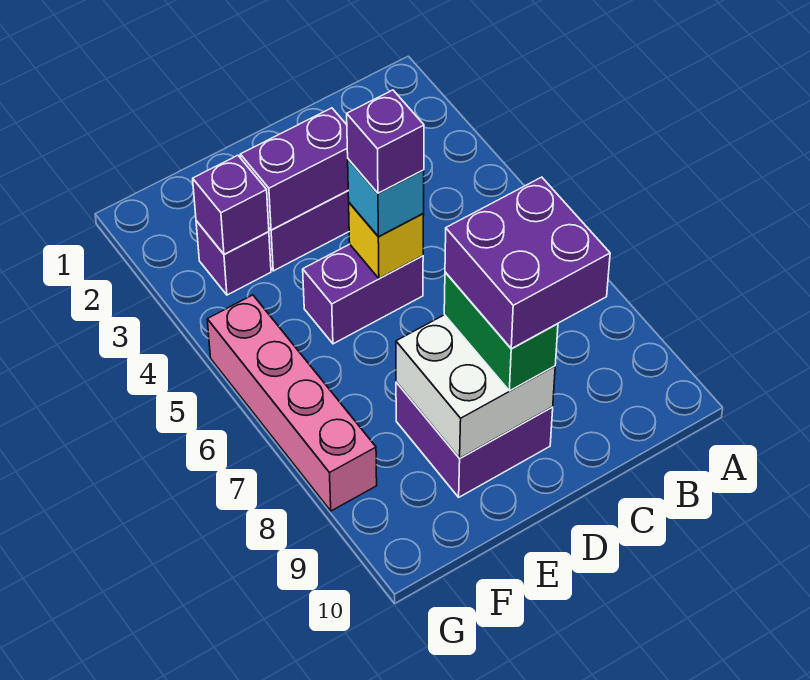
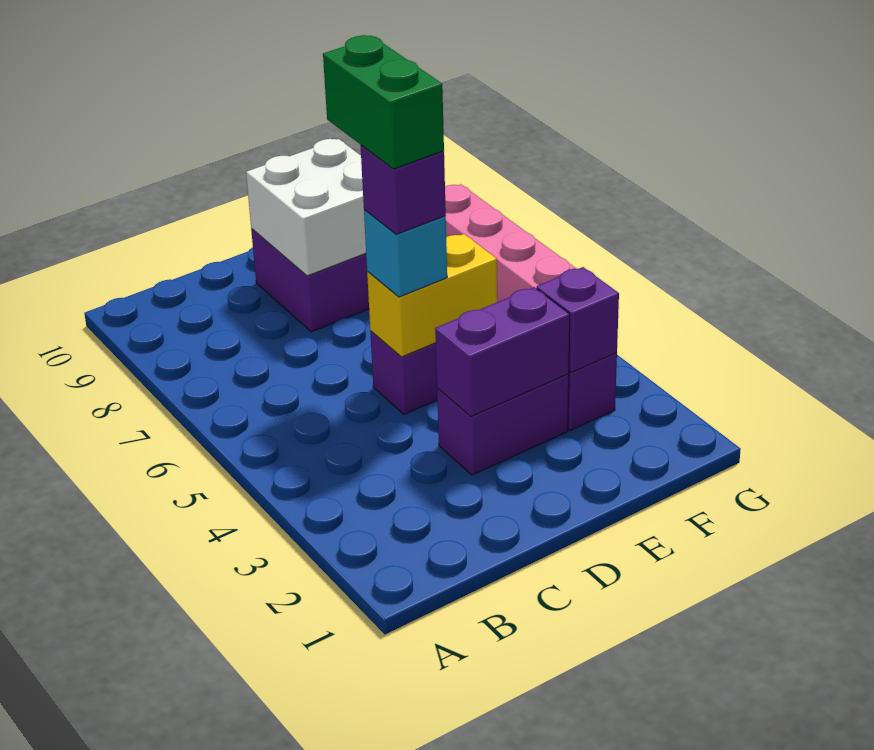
purple brick C8:D9 level 4 -> none
yellow brick D5 level 2 -> yellow brick D5:E5 level 2
green brick D8:D9 level 3 -> green brick D5:D6 level 5

